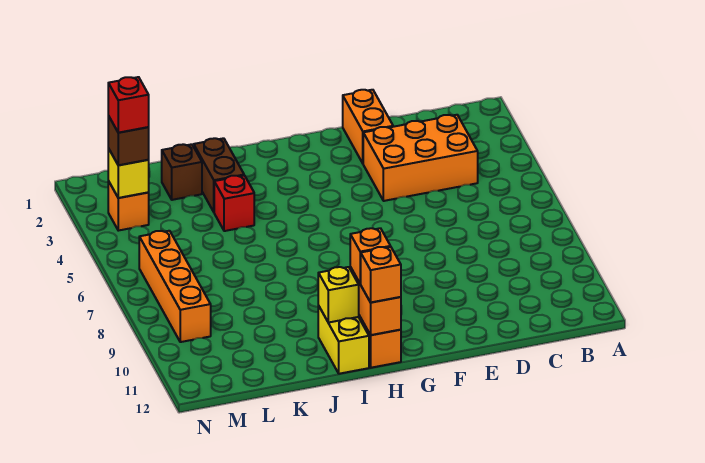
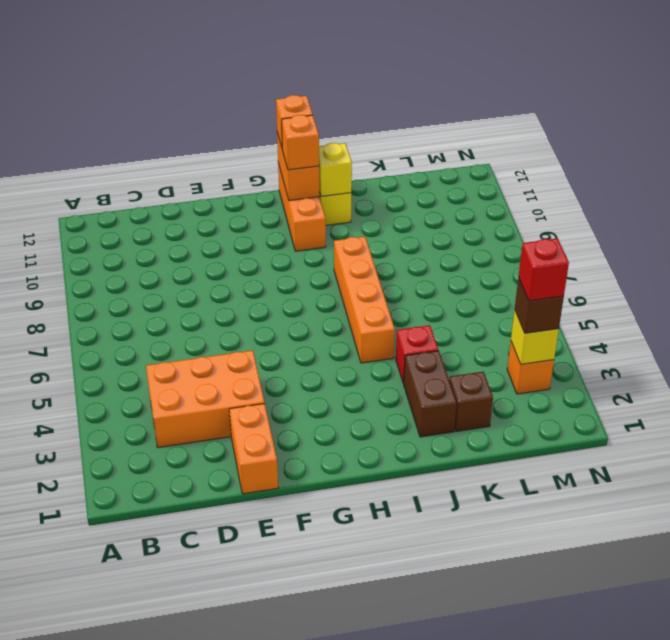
orange brick M6:M9 level 1 -> orange brick I5:I8 level 1

